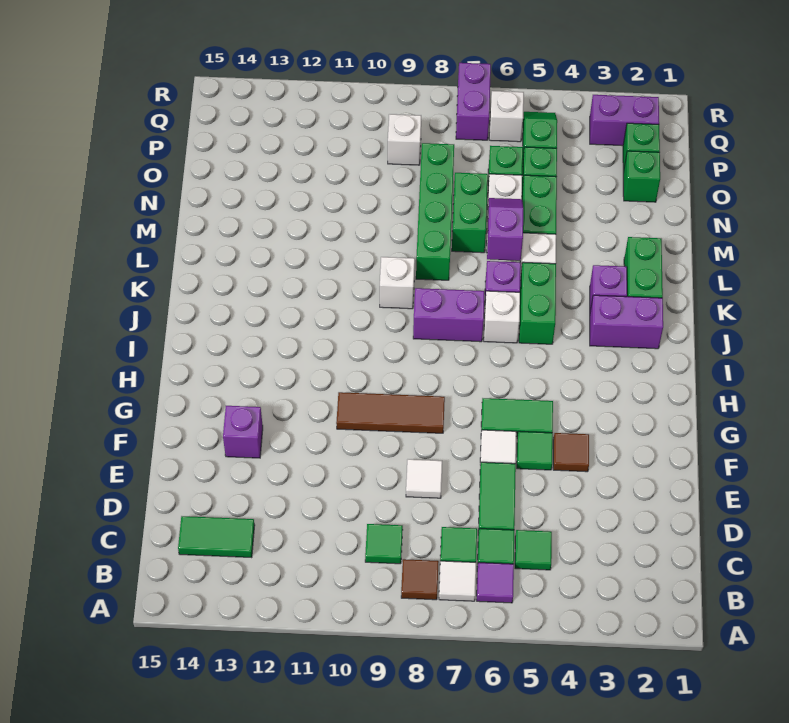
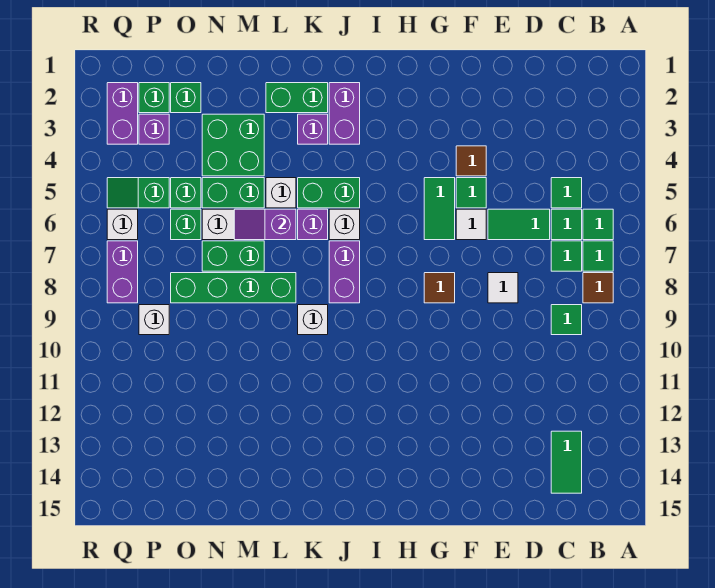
purple tile B6 level 1 -> green tile B6 level 1
white tile B7 level 1 -> green tile B7 level 1
purple brick F13 level 1 -> purple brick P3 level 1
brown tile G8:G10 level 1 -> brown tile G8 level 1
none -> green brick M3:N4 level 1
purple brick Q7:R7 level 1 -> purple brick Q7:Q8 level 1

